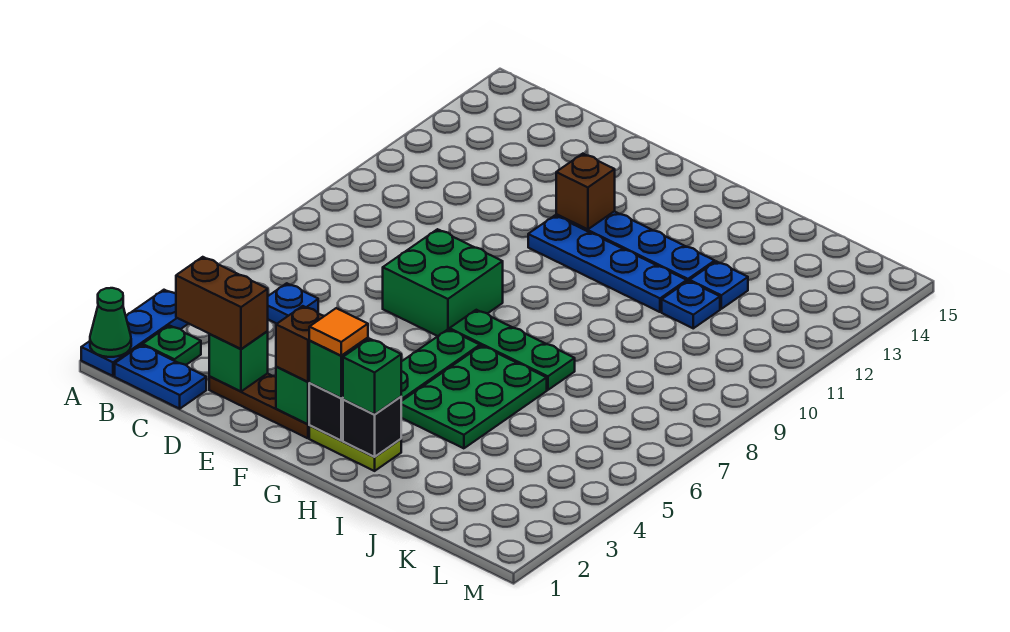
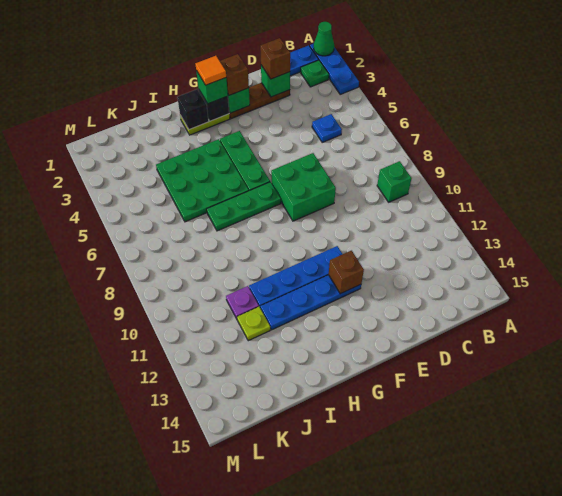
brown brick C2:D2 level 3 -> brown brick D2 level 3
green brick H2 level 3 -> green brick B9 level 1
green plate H4:I6 level 1 -> green plate H4:J6 level 1
blue plate J11 level 1 -> purple plate J11 level 1
blue plate J12 level 1 -> lime plate J12 level 1

